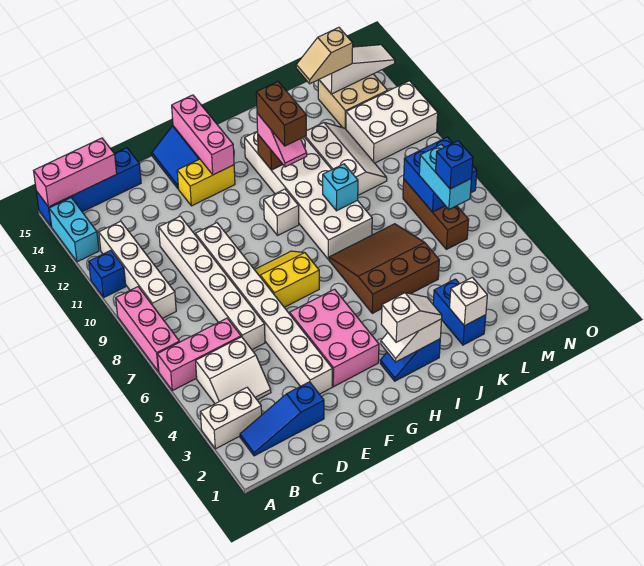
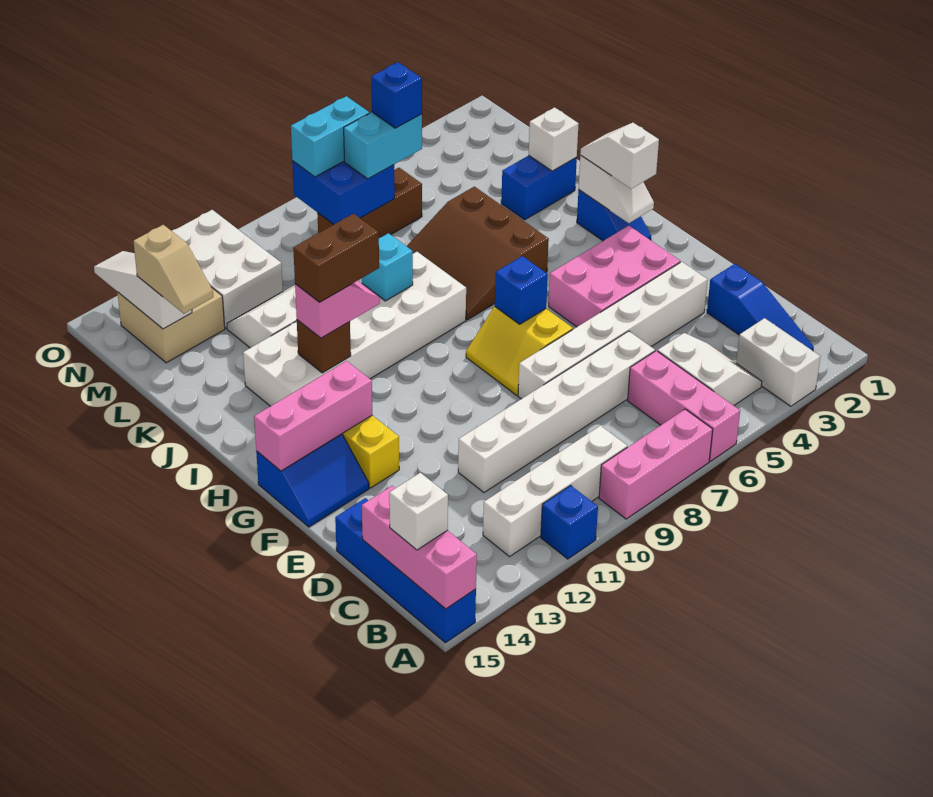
cyan brick A13:A14 level 1 -> cyan brick N7:N8 level 3
white brick E3:E10 level 1 -> white brick E3:E8 level 1
none -> blue brick G7 level 2
white brick H10 level 1 -> white brick B15 level 3

